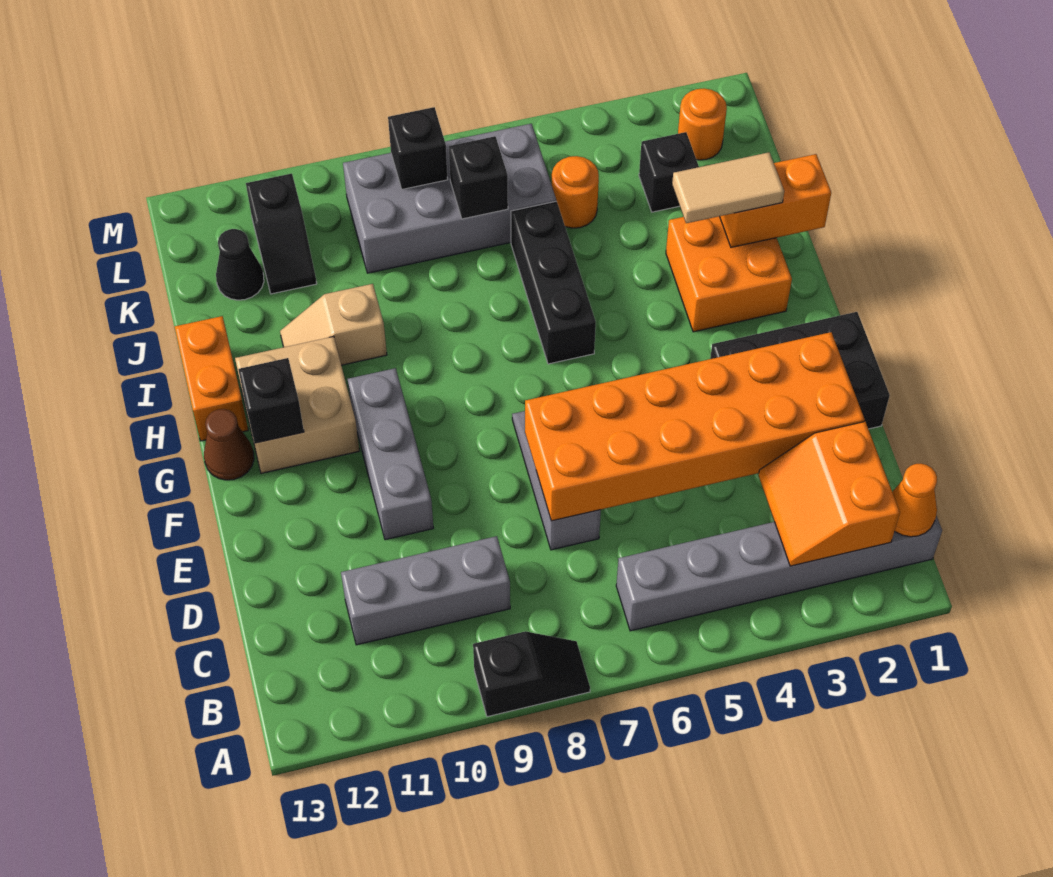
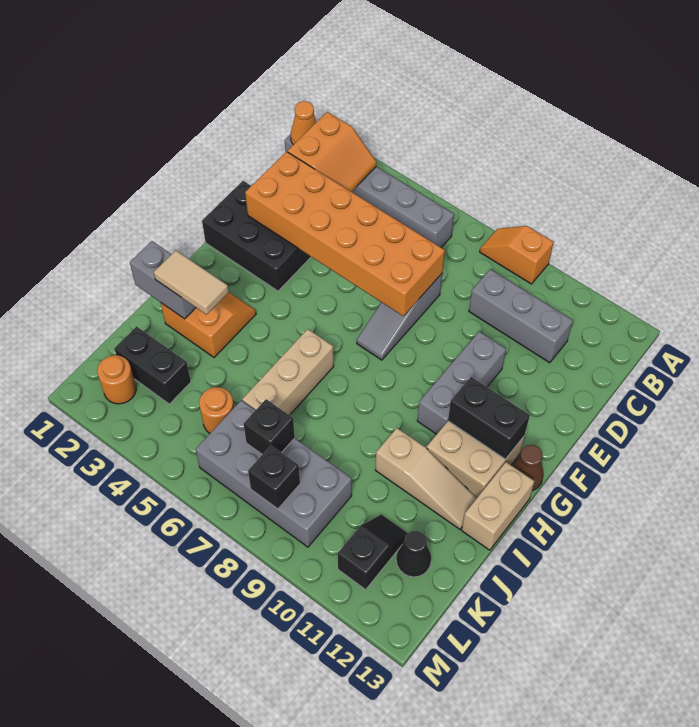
black slope A8:A9 level 1 top 9 -> orange slope A8:A9 level 1 top 9
black brick G12 level 2 -> black brick G11:G12 level 2
orange brick H2:I3 level 1 -> orange slope H2:I3 level 1 top I
black brick H6:J6 level 1 -> tan brick H6:J6 level 1
orange brick H13:I13 level 1 -> tan brick H13:I13 level 1
orange brick I1:I2 level 2 -> grey brick I1:I2 level 2
tan slope I10:I11 level 1 top 10 -> tan slope I10:I12 level 1 top 10
black brick K3 level 1 -> black brick K2:K3 level 1

